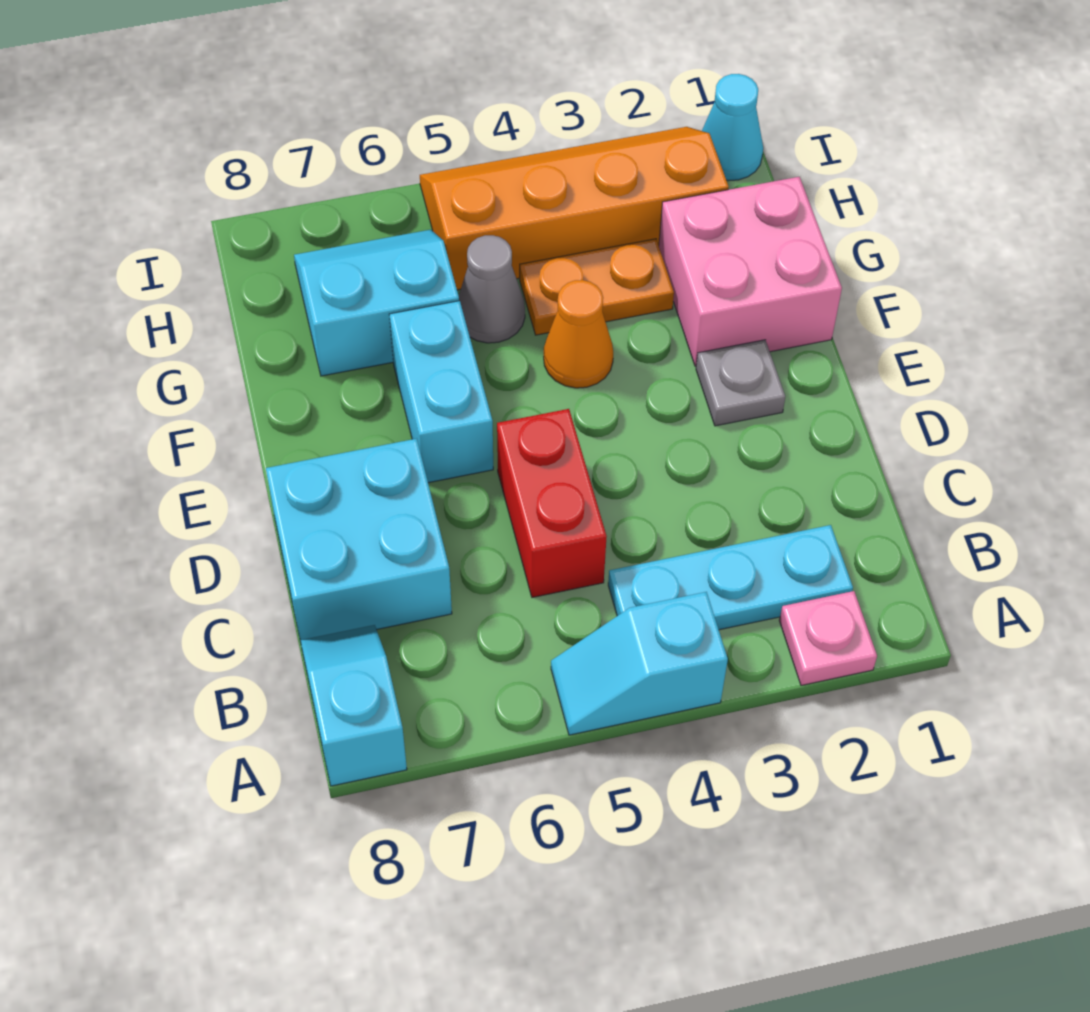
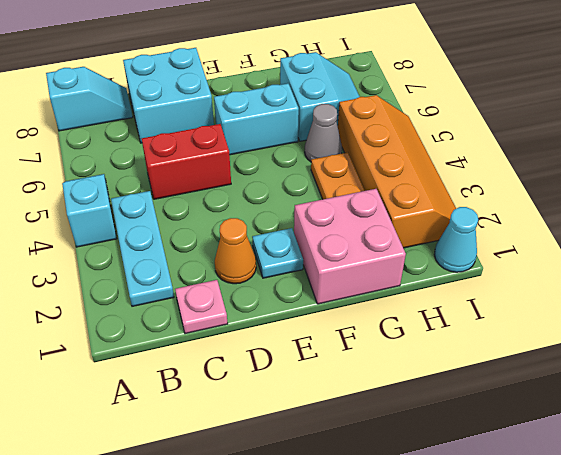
pink plate A2 level 1 -> pink plate C1 level 1
grey plate E2 level 1 -> cyan plate E2 level 1
orange cone F4 level 1 -> orange cone D2 level 1

